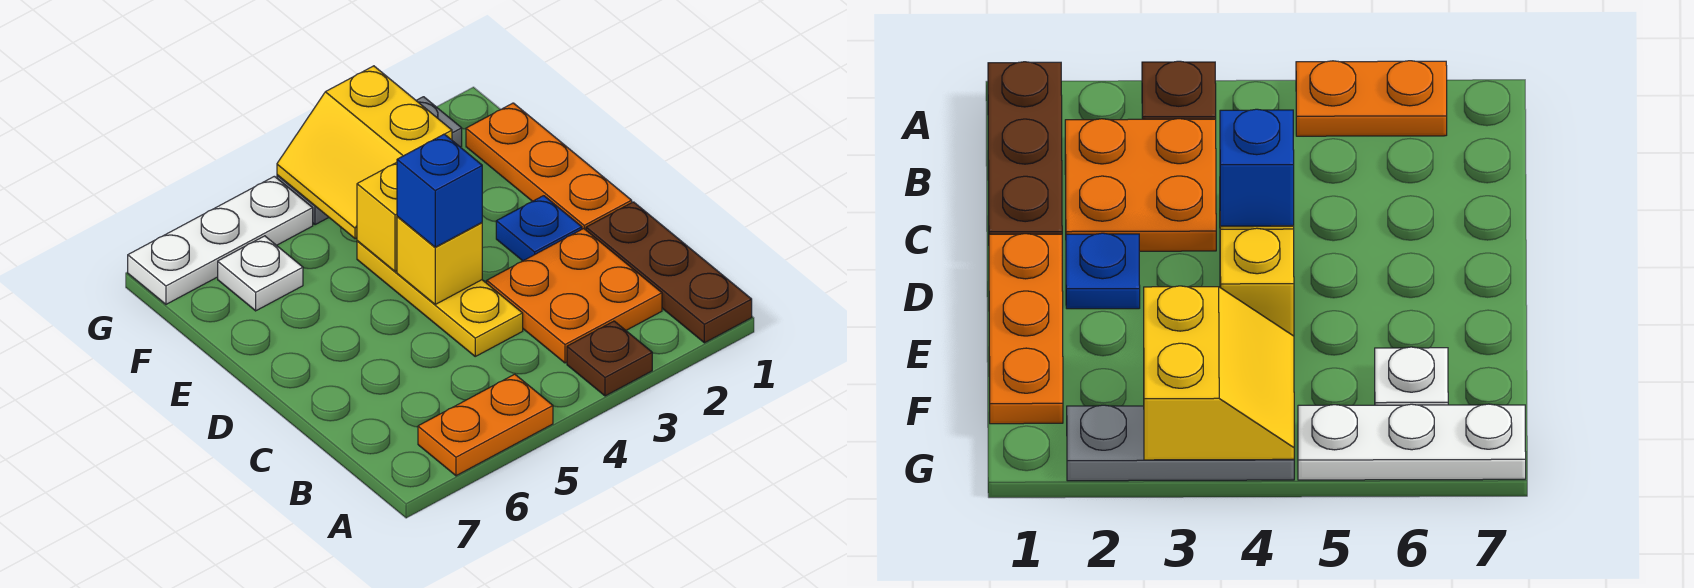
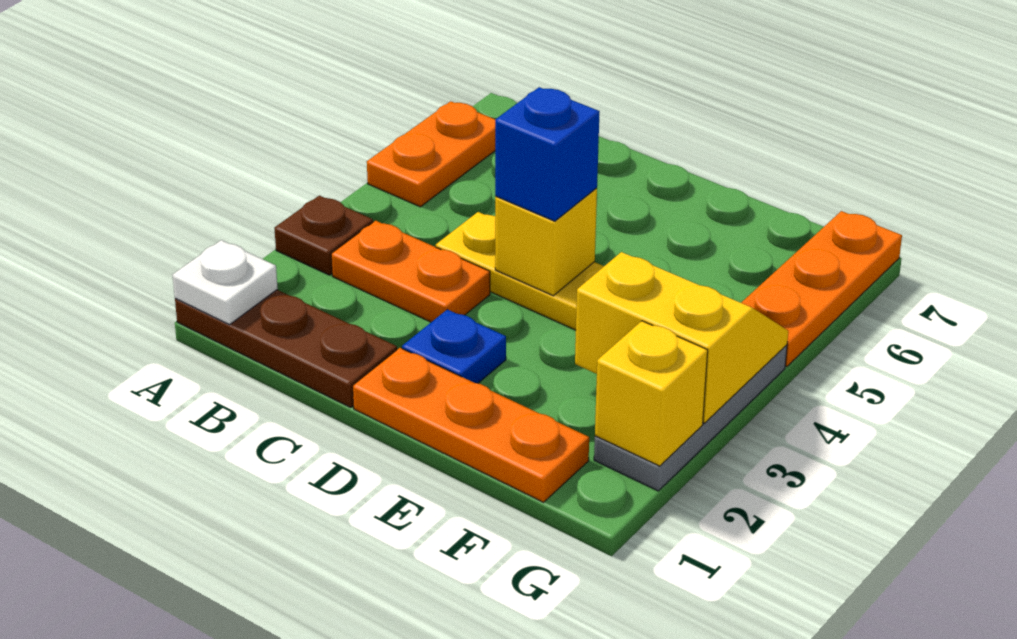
orange plate B2:C3 level 1 -> orange plate B3:C3 level 1
yellow brick E4 level 2 -> yellow brick G2 level 2
white plate F6 level 1 -> white plate A1 level 2
white plate G5:G7 level 1 -> orange plate G5:G7 level 1

